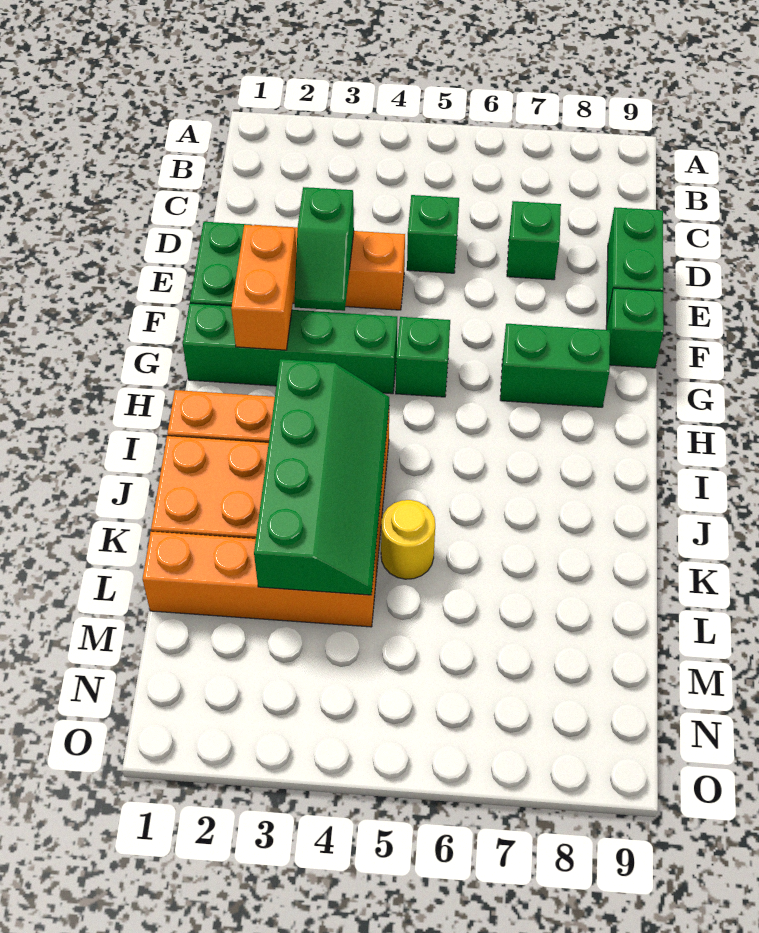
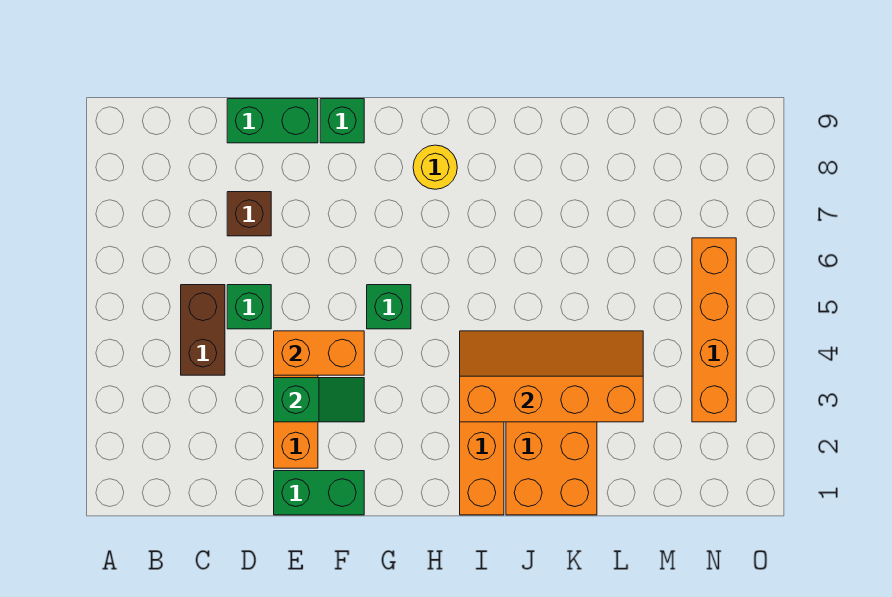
none -> brown brick C4:C5 level 1
green brick D7 level 1 -> brown brick D7 level 1
orange brick F2:G2 level 2 -> orange brick E4:F4 level 2
green brick G1:G4 level 1 -> none
green brick G7:G8 level 1 -> none
green slope I3:L4 level 2 top 3 -> orange slope I3:L4 level 2 top 3
yellow round brick K5 level 1 -> yellow round brick H8 level 1
orange brick L1:L4 level 1 -> orange brick N3:N6 level 1

